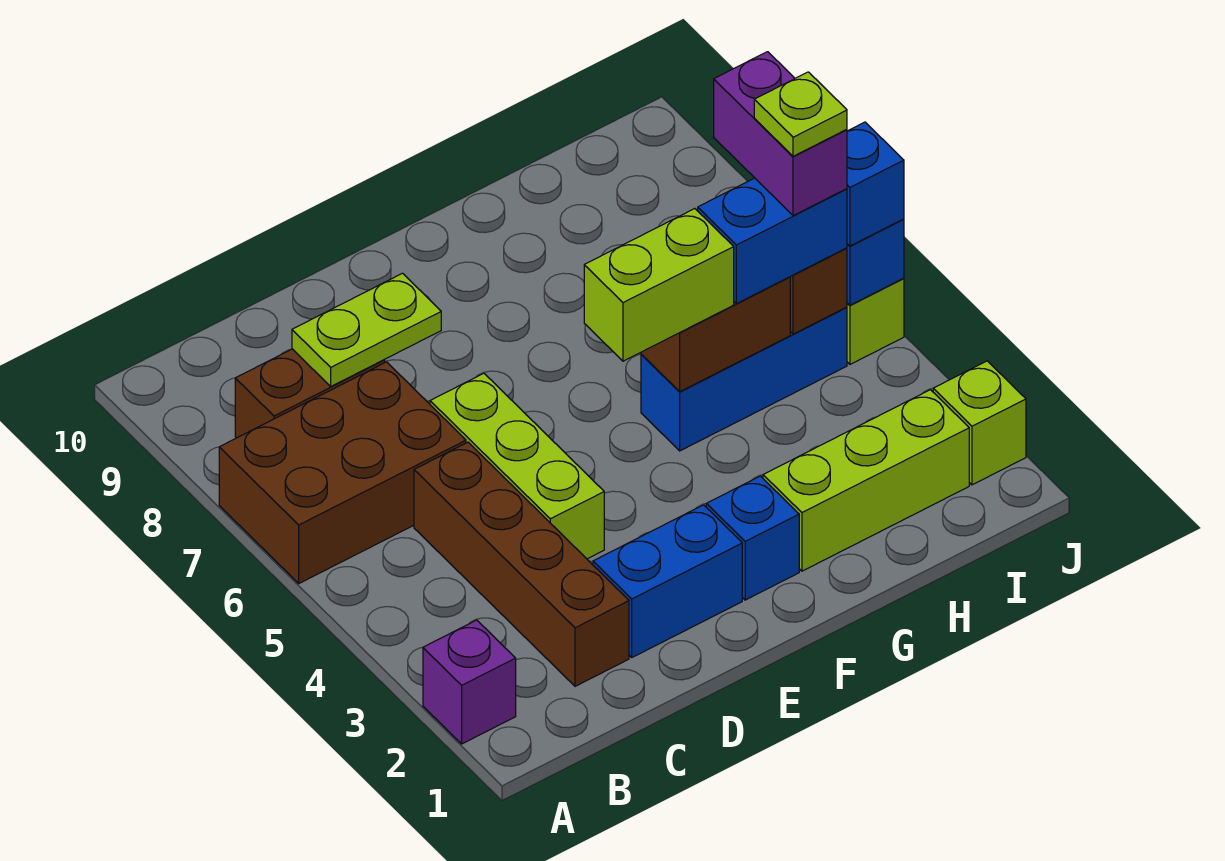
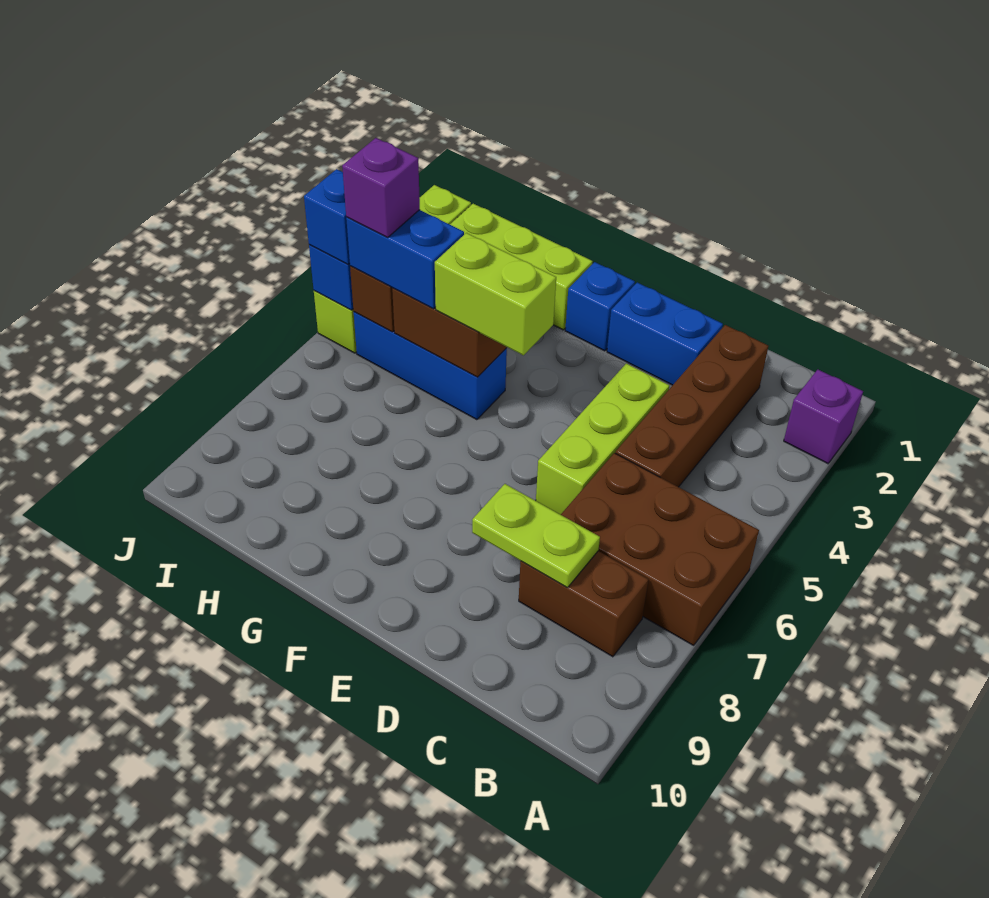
purple brick I5:I6 level 4 -> purple brick I5 level 4
lime plate I5 level 5 -> none

